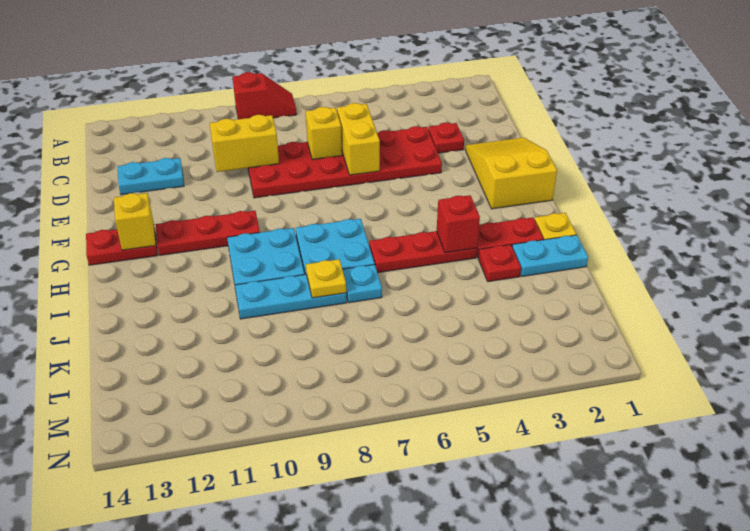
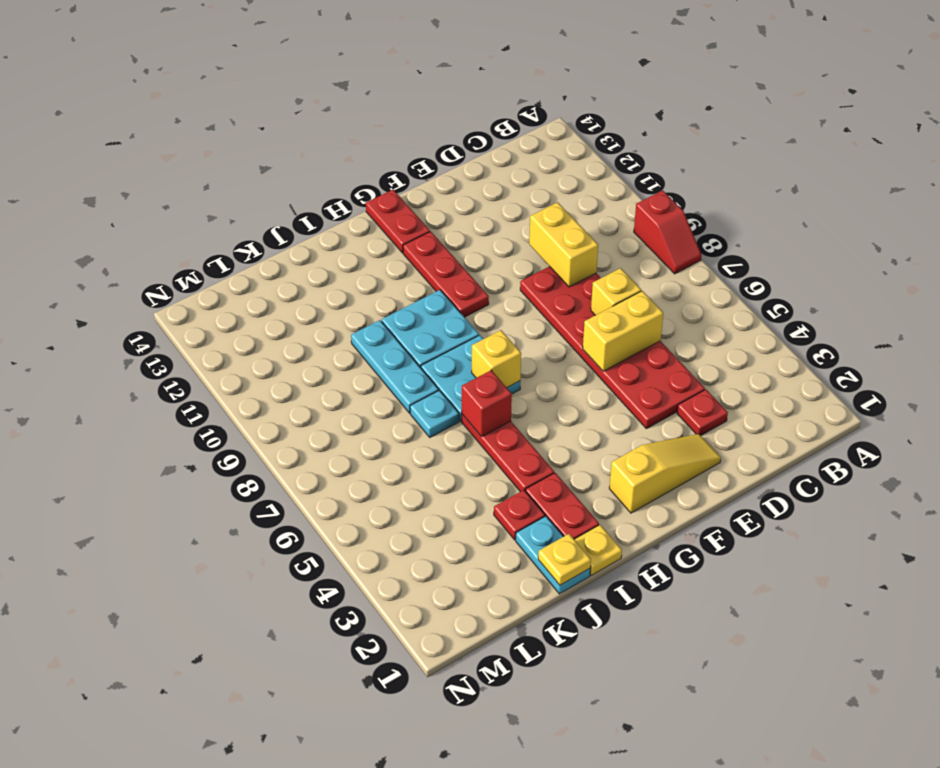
cyan plate D12:D13 level 1 -> none
yellow slope E1:G2 level 1 top G -> yellow slope E2:G2 level 1 top G
yellow brick G13 level 2 -> yellow brick H7 level 2
red brick I4 level 2 -> red brick I6 level 2
yellow plate J8 level 2 -> yellow plate J1 level 2

